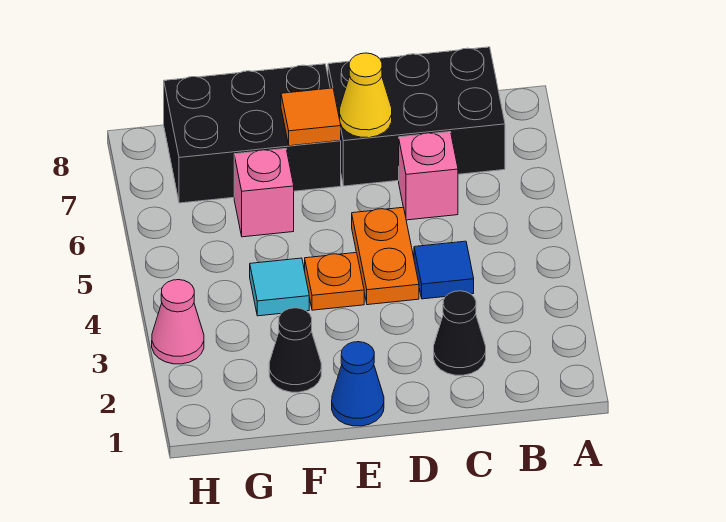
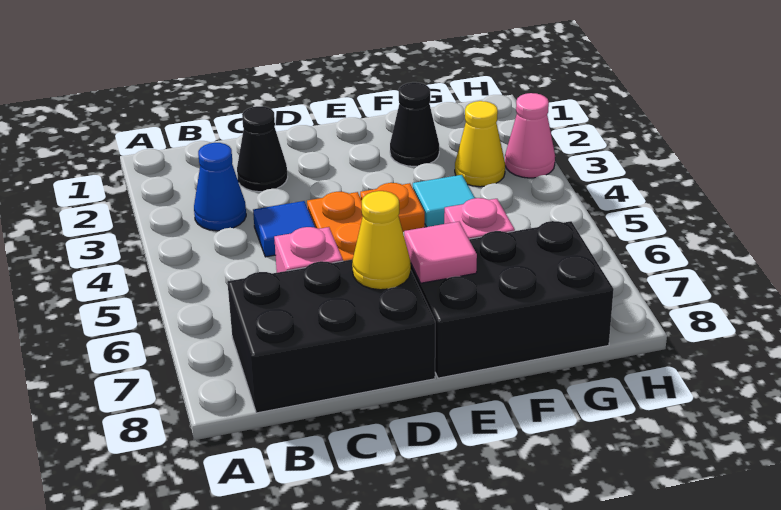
blue cone E1 level 1 -> blue cone B3 level 1
orange tile E7 level 2 -> pink tile E7 level 2
none -> yellow cone G3 level 1

